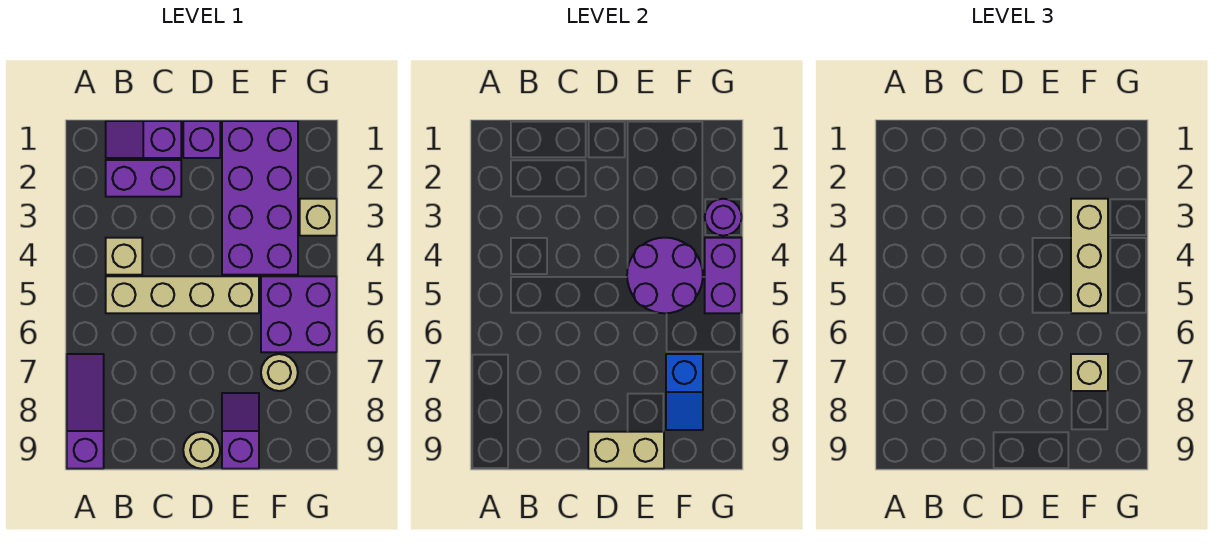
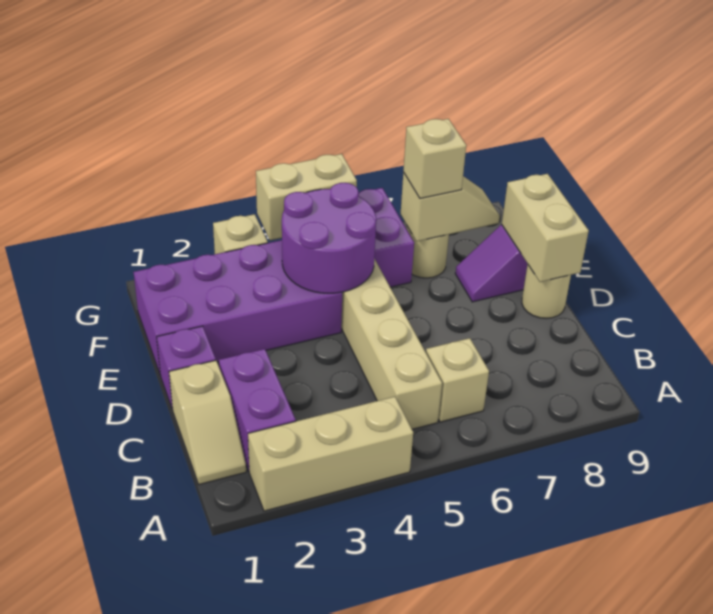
purple slope A7:A9 level 1 top 9 -> none
purple slope B1:C1 level 1 top C -> tan slope B1:C1 level 1 top C
tan brick B4 level 1 -> tan brick B6 level 1
tan brick F3:F5 level 3 -> tan brick A2:A4 level 1
blue slope F7:F8 level 2 top 7 -> tan slope F7:F8 level 2 top 7
purple round brick G3 level 2 -> none
purple brick G4:G5 level 2 -> tan brick G4:G5 level 2

